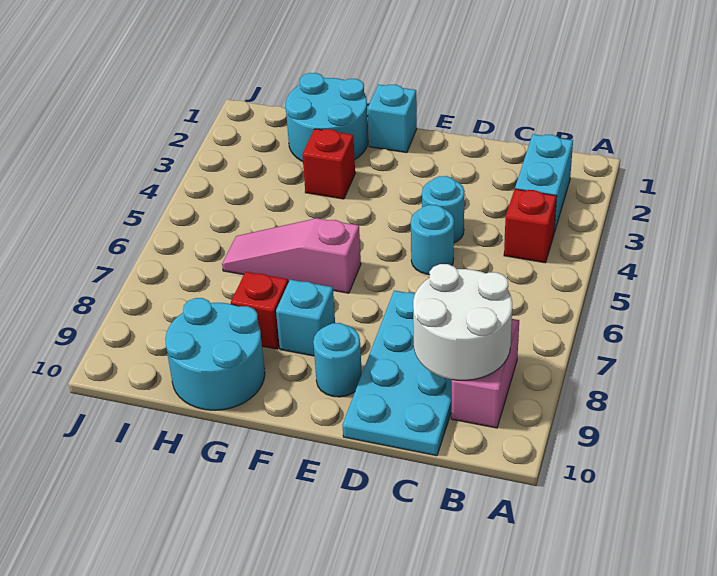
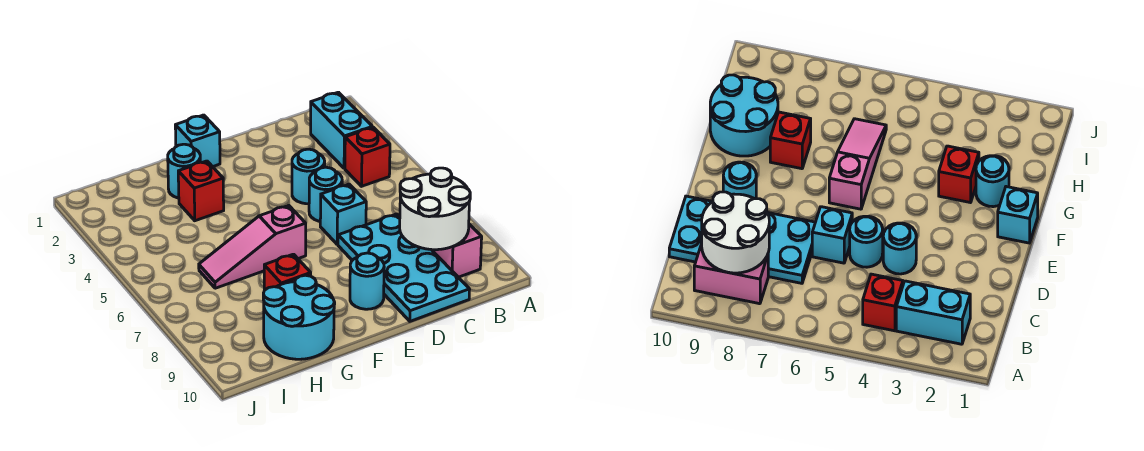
cyan brick F8 level 1 -> cyan brick D6 level 1
cyan round brick G1:H2 level 1 -> cyan round brick G2 level 1

